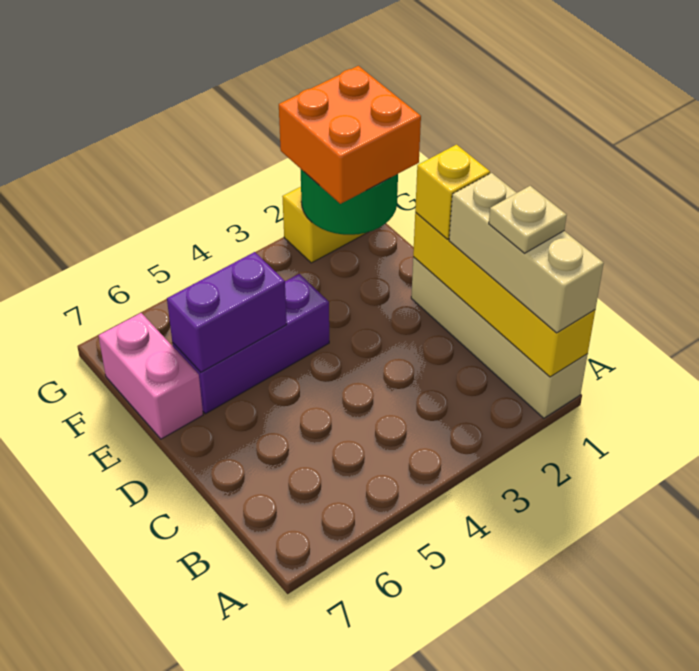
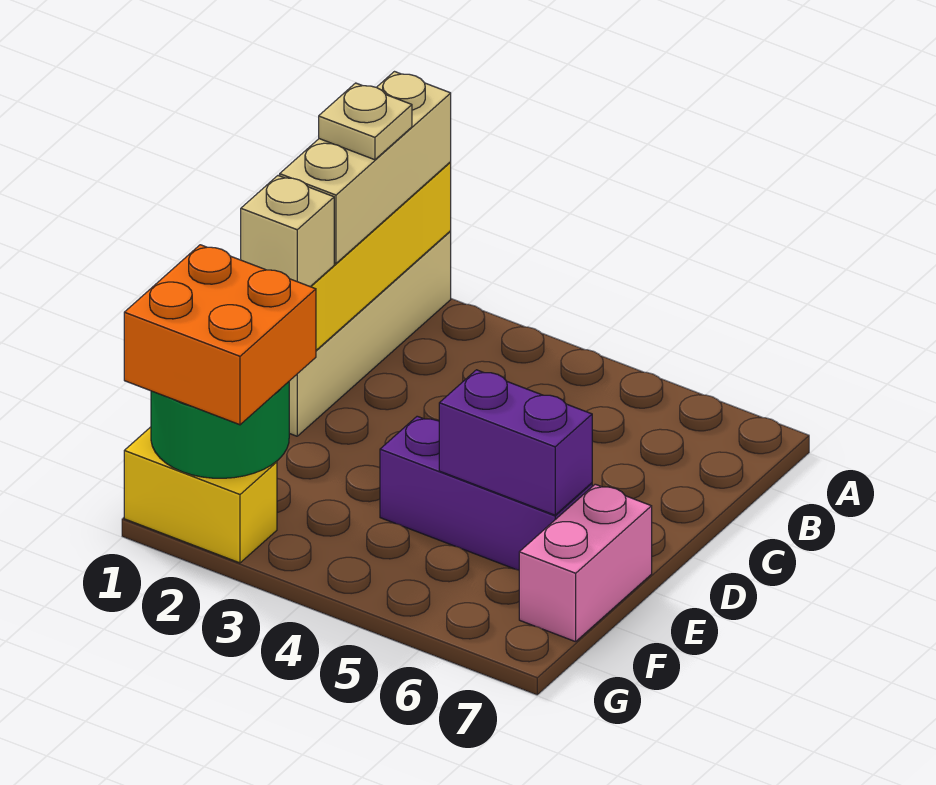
yellow brick D1 level 3 -> tan brick D1 level 3

